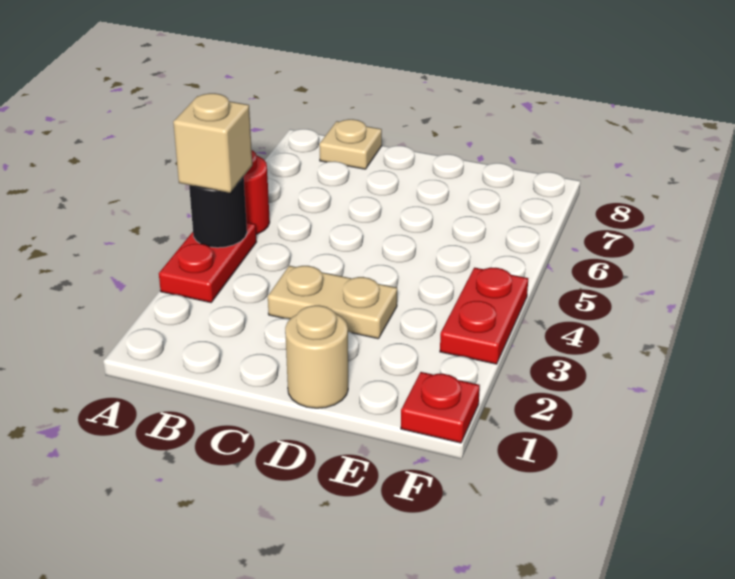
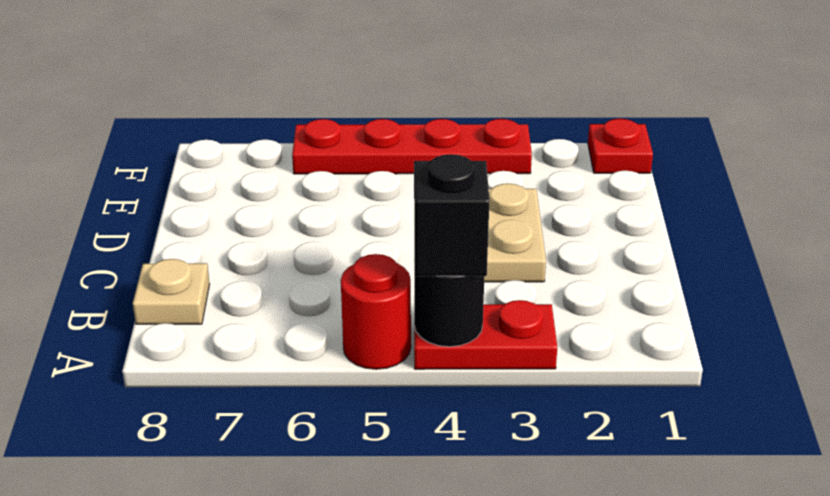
tan brick A4 level 3 -> black brick A4 level 3
tan round brick D1 level 1 -> none
red plate F3:F4 level 1 -> red plate F3:F6 level 1

